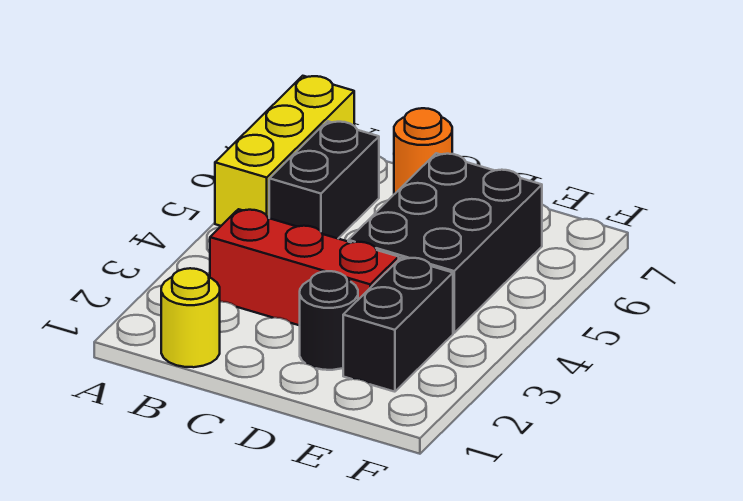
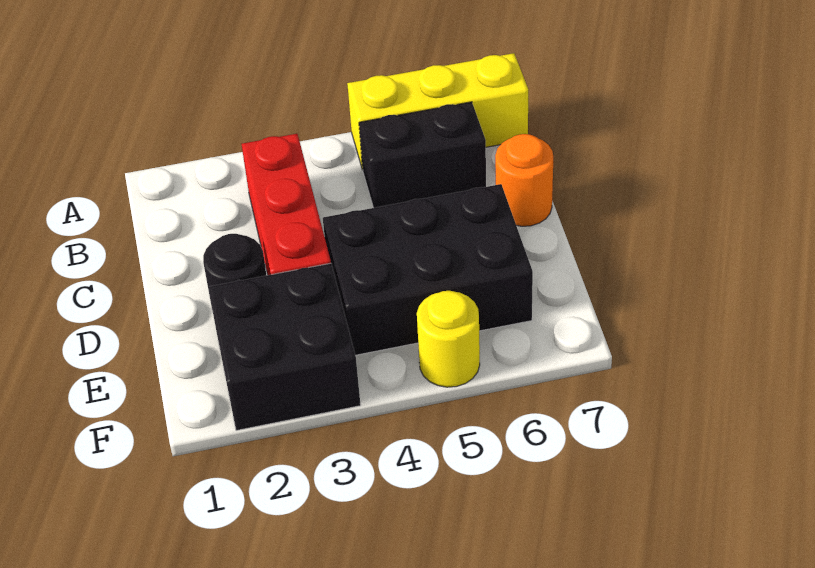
yellow round brick B1 level 1 -> yellow round brick F5 level 1
black brick E2:E3 level 1 -> black brick E2:F3 level 1

